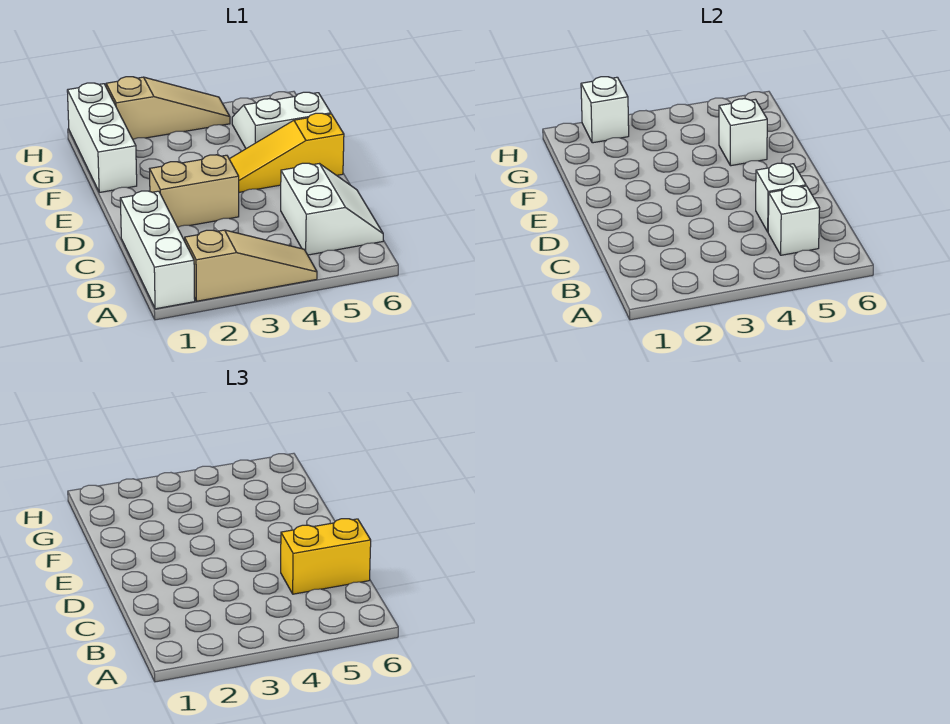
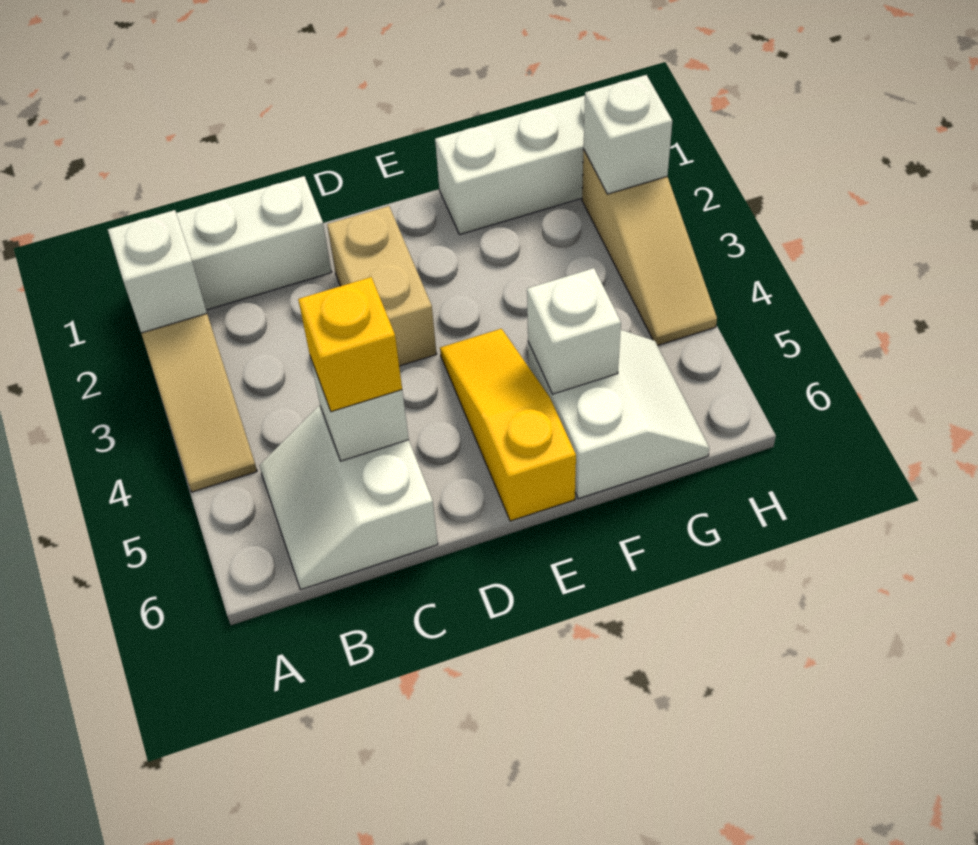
white slope B5:C6 level 1 top 5 -> white slope B5:C6 level 1 top C
white brick B5 level 2 -> white brick A2 level 2
yellow brick C5:C6 level 3 -> yellow brick C5 level 3

